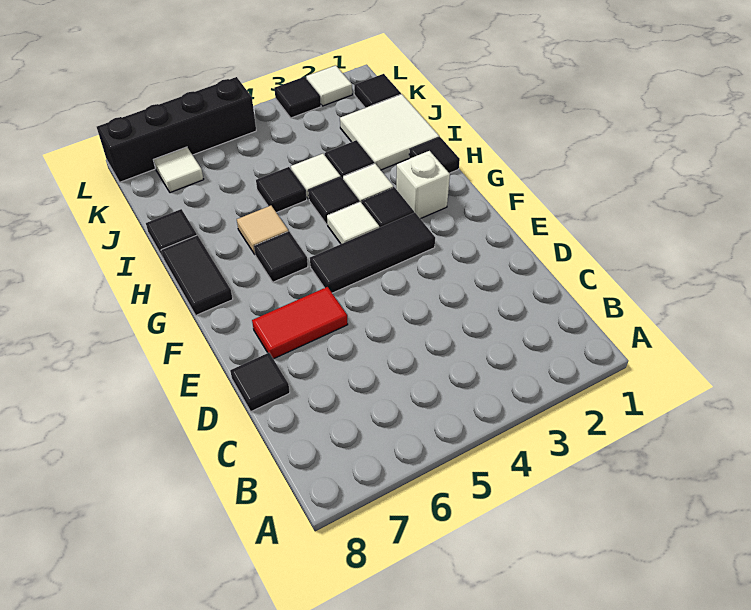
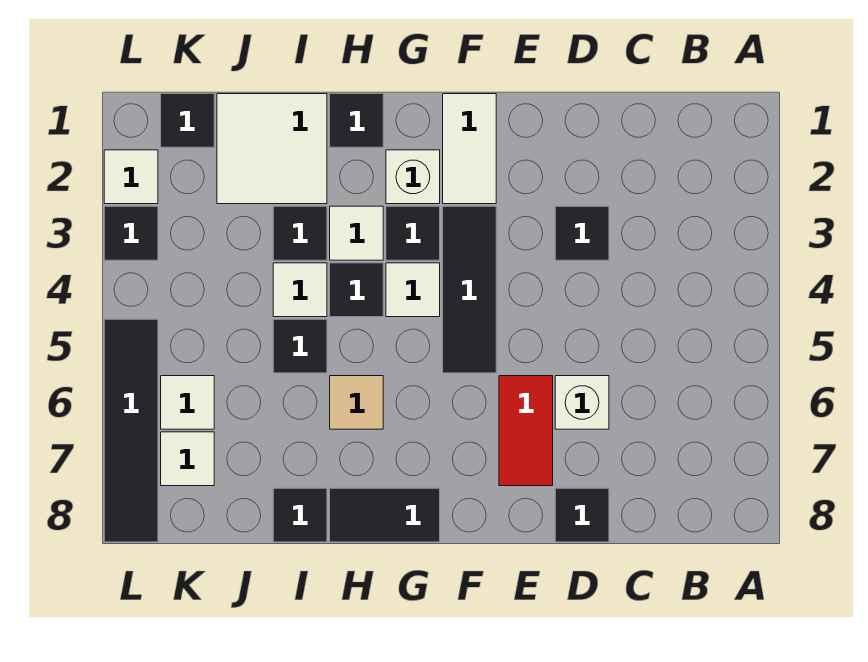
none -> white brick D6 level 1
none -> white tile F1:F2 level 1
black tile G6 level 1 -> black tile D3 level 1
none -> white tile K6 level 1
black brick L5:L8 level 1 -> black tile L5:L8 level 1

